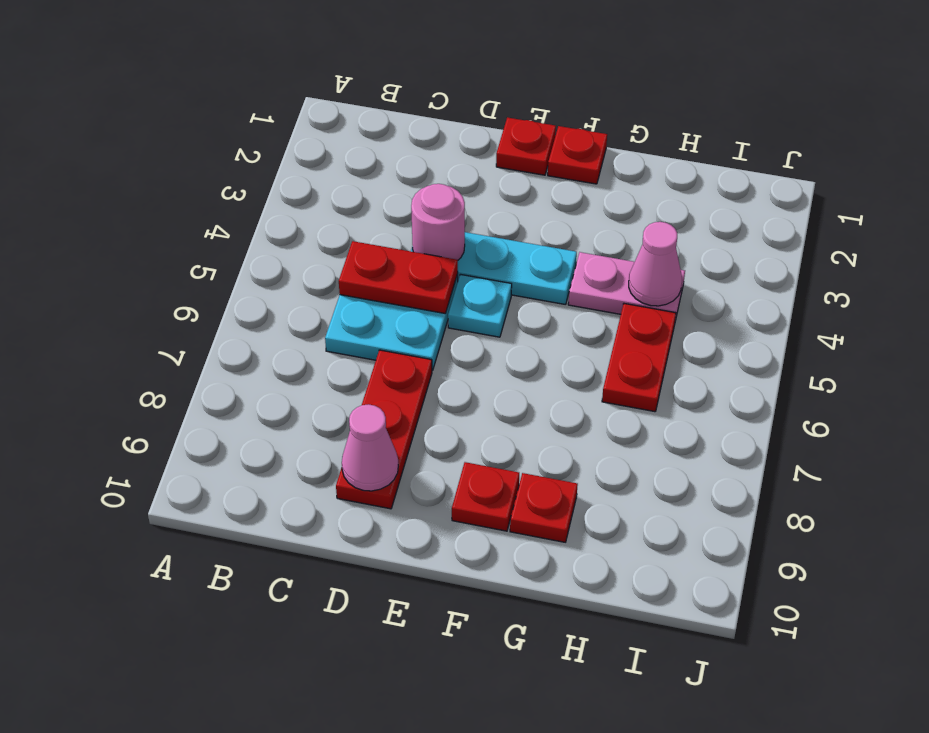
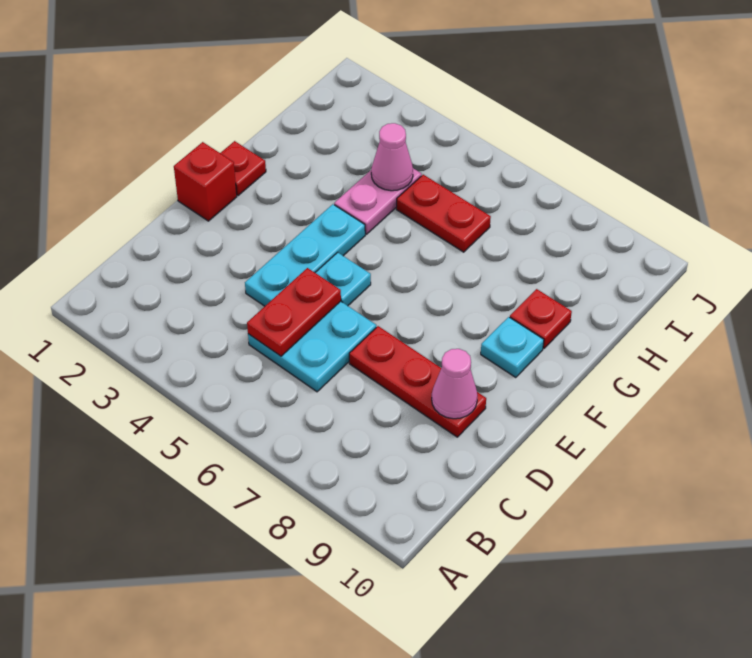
pink round brick D4 level 2 -> none
red plate E1 level 1 -> red brick E1 level 1
red plate F9 level 1 -> cyan plate F9 level 1

